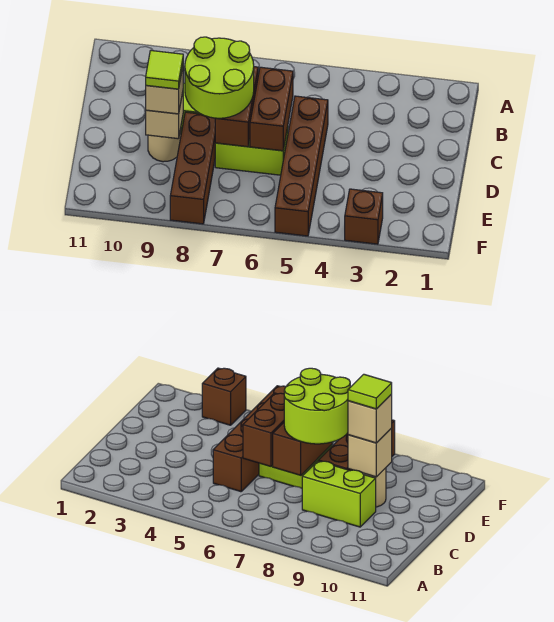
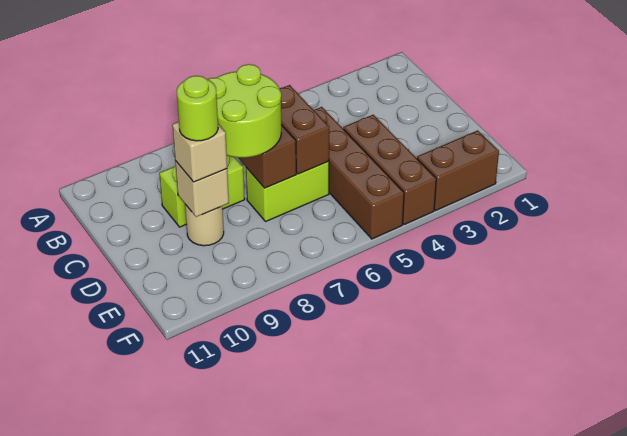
brown brick D8:F8 level 1 -> brown brick D4:F4 level 1
lime tile D9 level 4 -> lime round brick D9 level 4
brown brick F3 level 1 -> brown brick F2:F3 level 1

